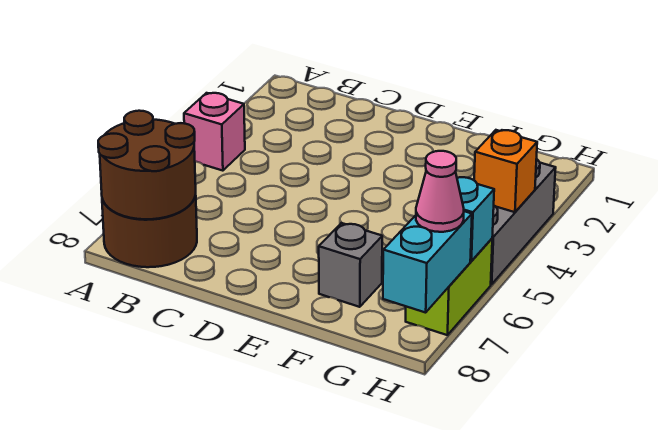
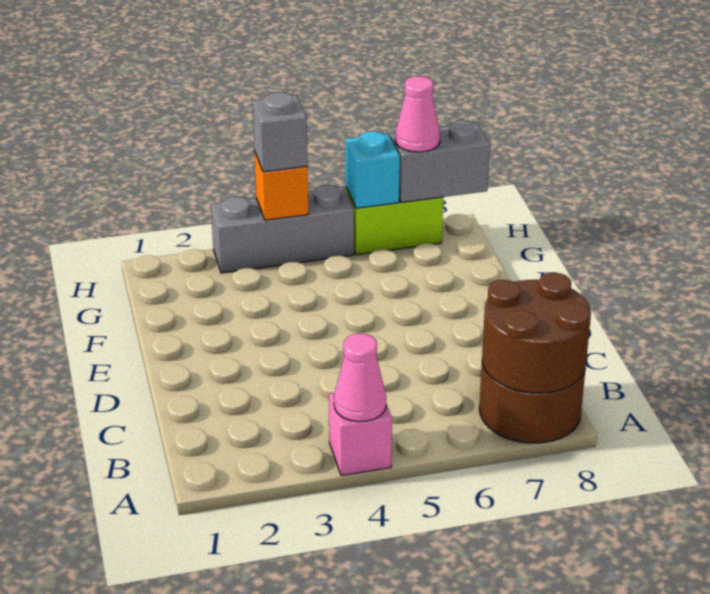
none -> pink cone A4 level 2
grey brick F7 level 1 -> grey brick H4 level 3
cyan brick H7:H8 level 2 -> grey brick H7:H8 level 2

